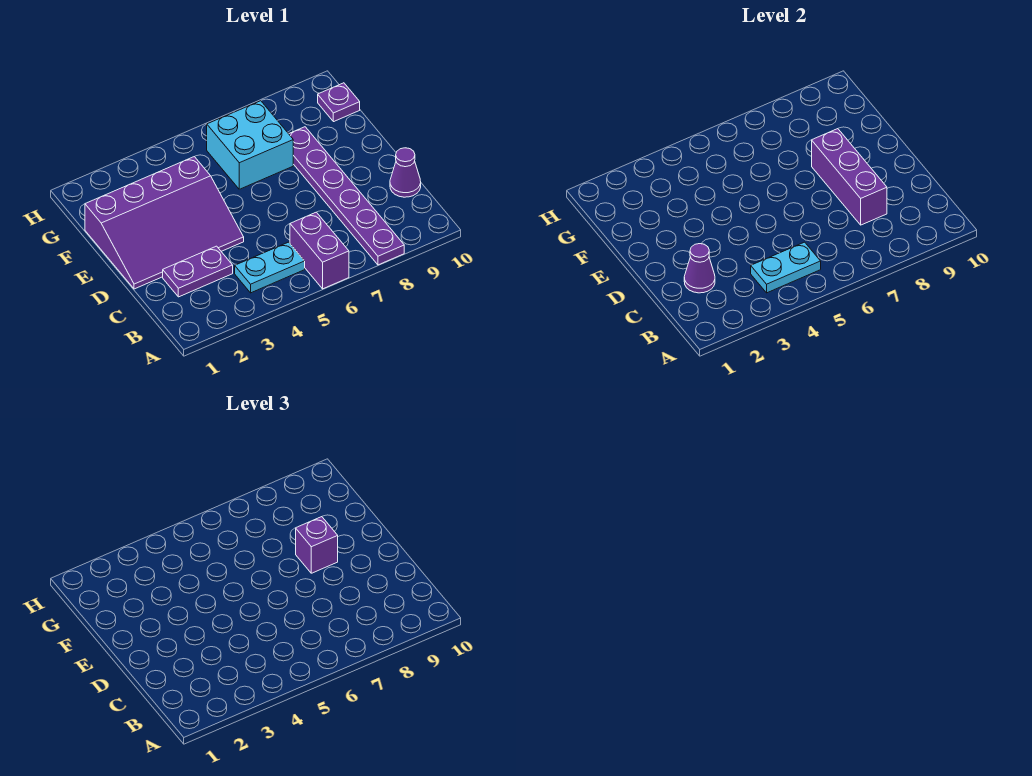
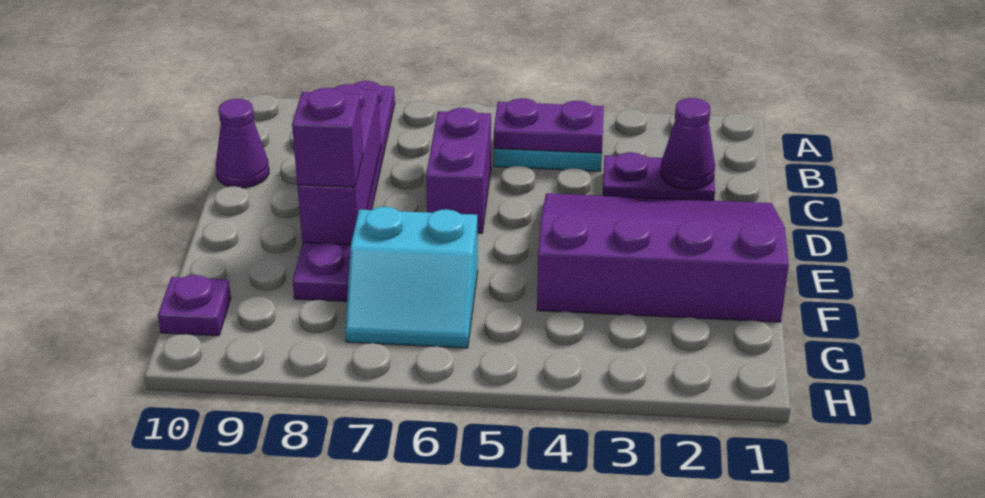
purple brick A6:B6 level 1 -> purple brick C6:D6 level 1
cyan plate B4:B5 level 2 -> purple plate B4:B5 level 2
cyan brick F6:G7 level 1 -> cyan slope F6:G7 level 1 top F

